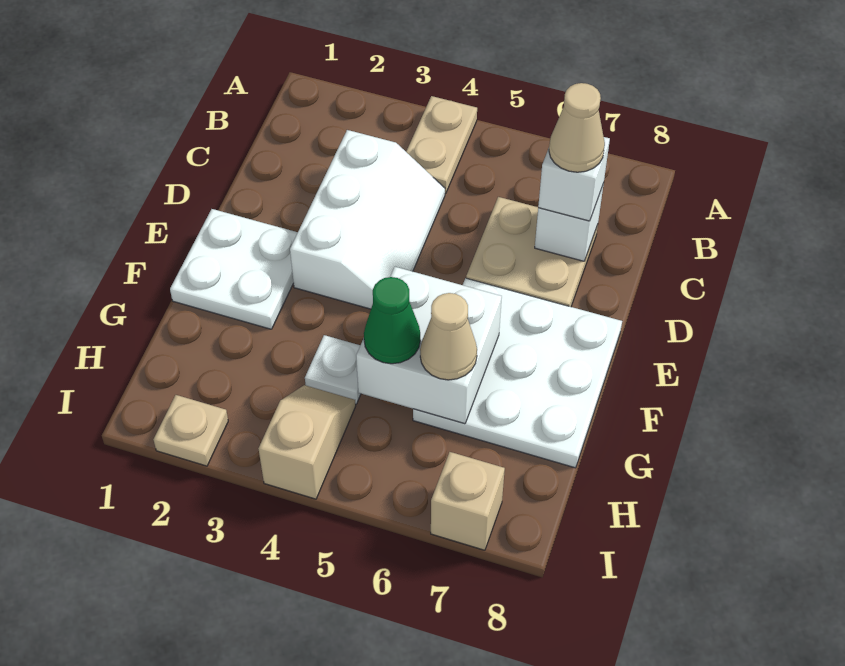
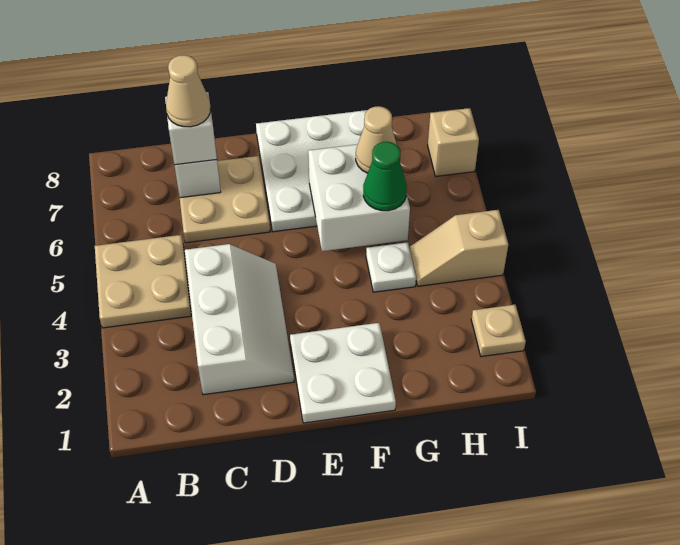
tan plate A4:B4 level 1 -> tan plate A4:B5 level 1
white slope C3:E4 level 1 top 3 -> white slope C2:D4 level 1 top C

